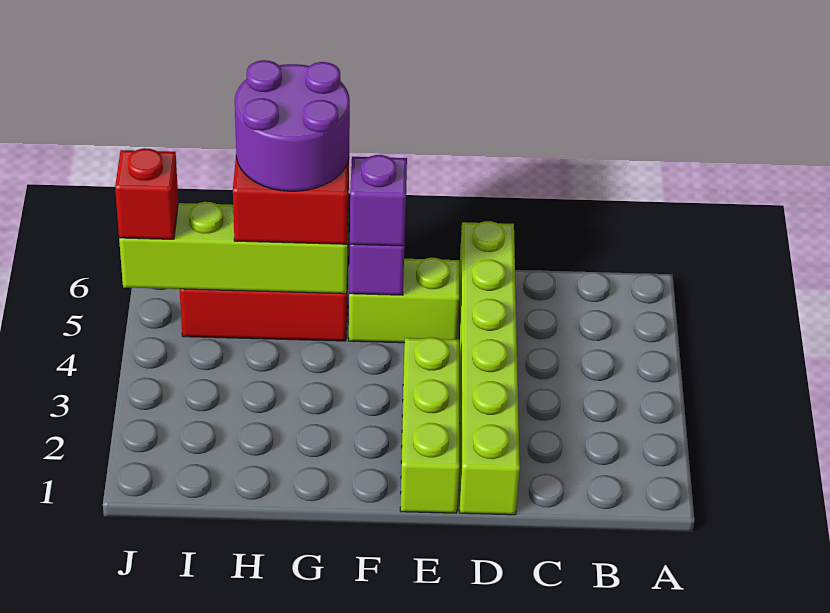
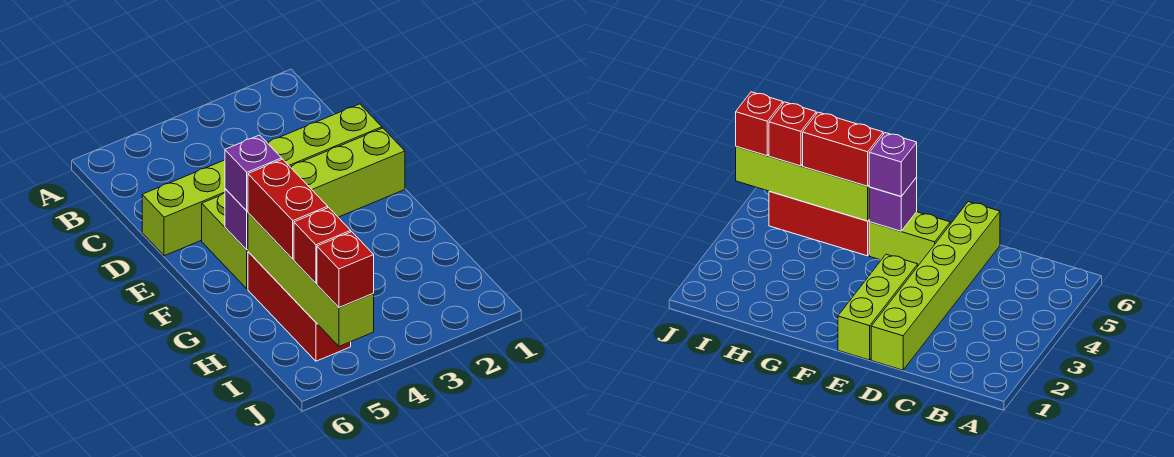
purple round brick G5:H6 level 4 -> none
none -> red brick I5 level 3

